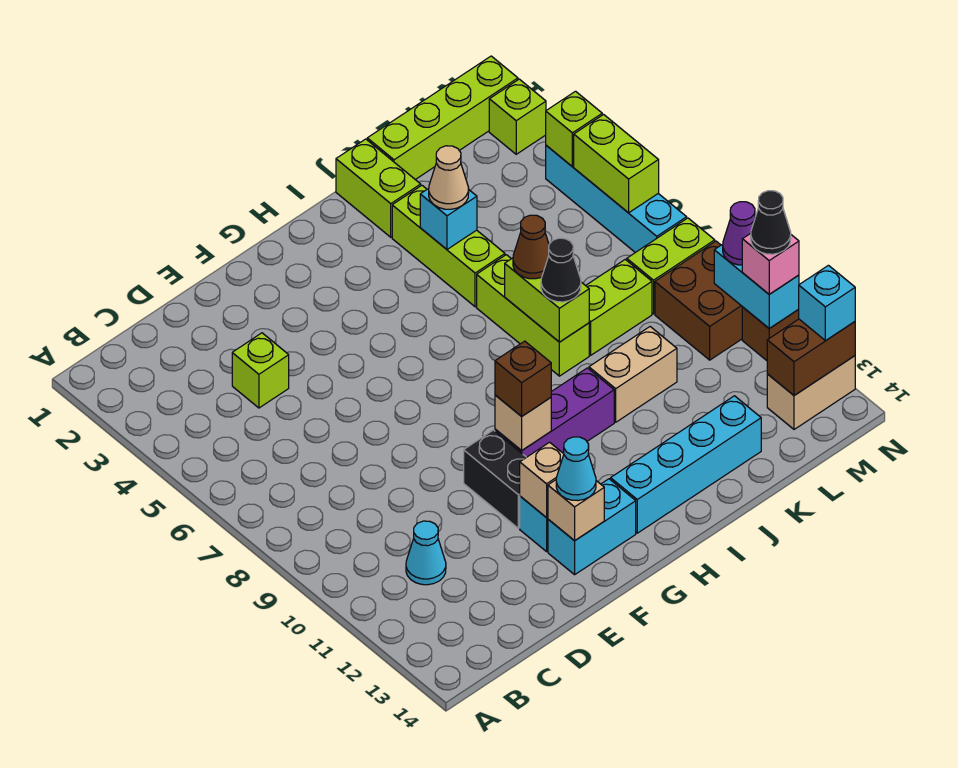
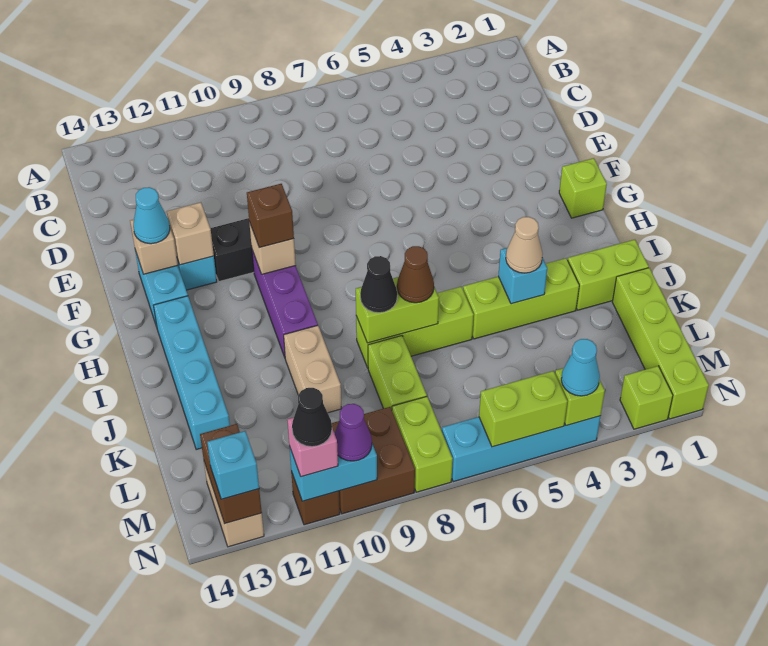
cyan cone C11 level 1 -> cyan cone N4 level 3
lime brick D4 level 1 -> lime brick G1 level 1

